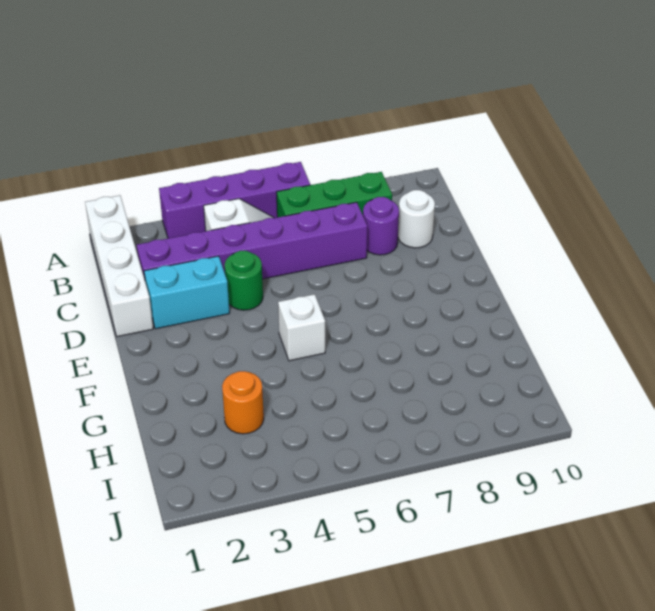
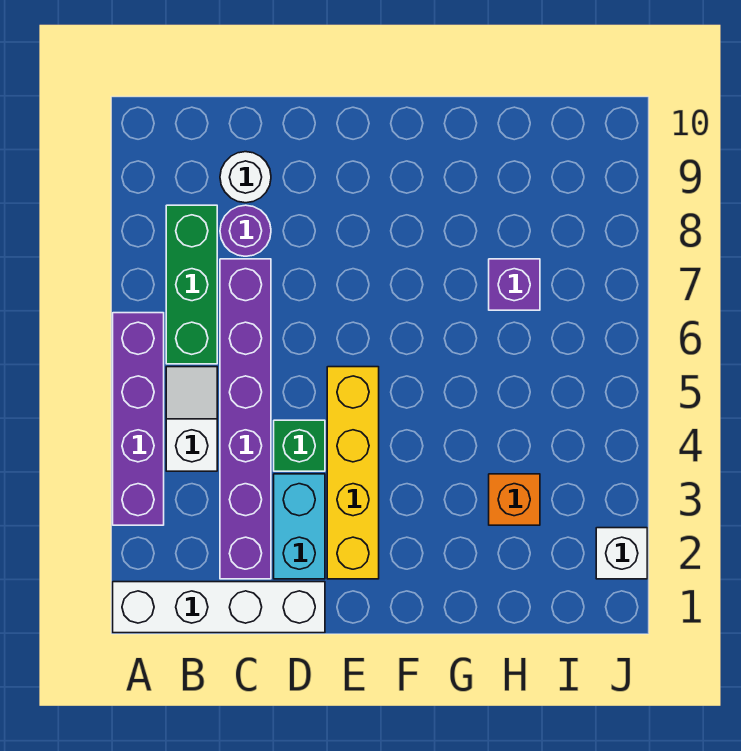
green round brick D4 level 1 -> green brick D4 level 1
none -> yellow brick E2:E5 level 1
white brick F5 level 1 -> white brick J2 level 1
orange round brick H3 level 1 -> orange brick H3 level 1
none -> purple brick H7 level 1

